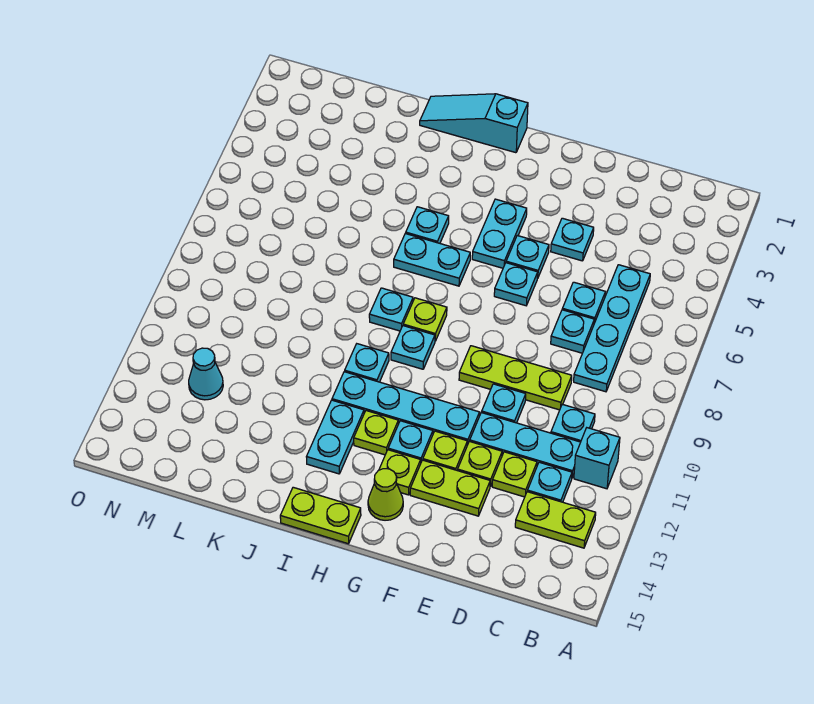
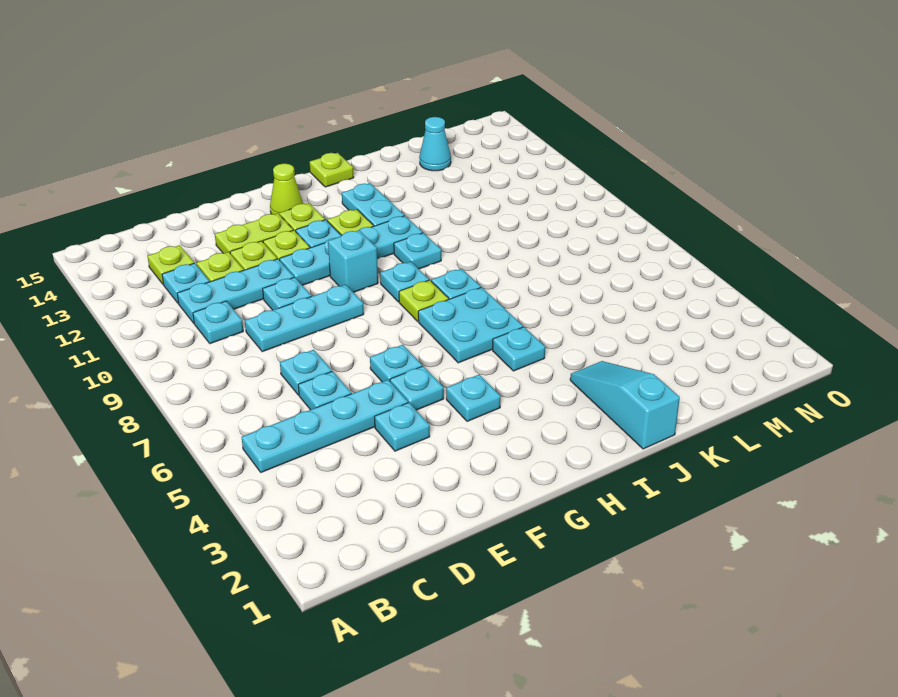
cyan brick B11 level 1 -> cyan brick G10 level 1
lime plate B13:C13 level 1 -> lime plate C13 level 1
cyan plate C5:C8 level 1 -> cyan plate B5:E5 level 1
lime plate D9:F9 level 1 -> cyan plate D9:F9 level 1
cyan plate G4:G5 level 1 -> cyan plate G4 level 1
cyan slope H1:J1 level 1 top H -> cyan slope J1:J3 level 1 top 1
cyan plate H6:I6 level 1 -> cyan plate H6:I7 level 1
lime plate H15:I15 level 1 -> lime plate I15 level 1
cyan cone M12 level 1 -> cyan cone L14 level 1

